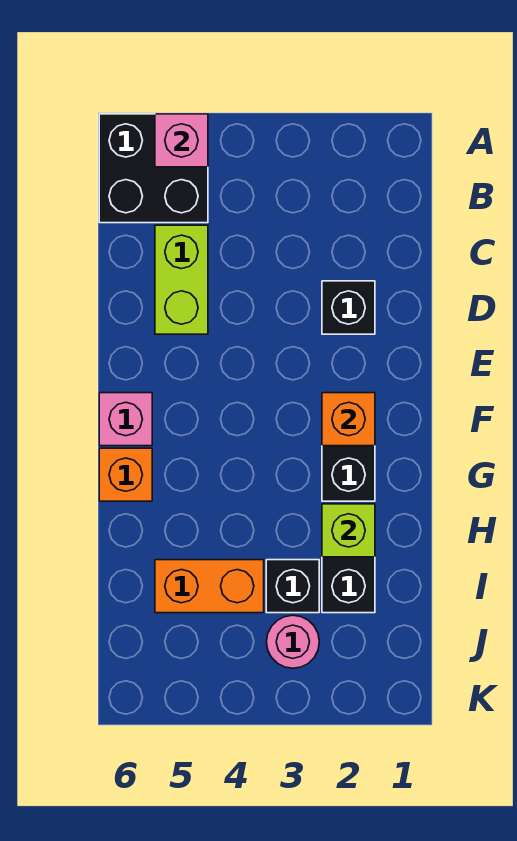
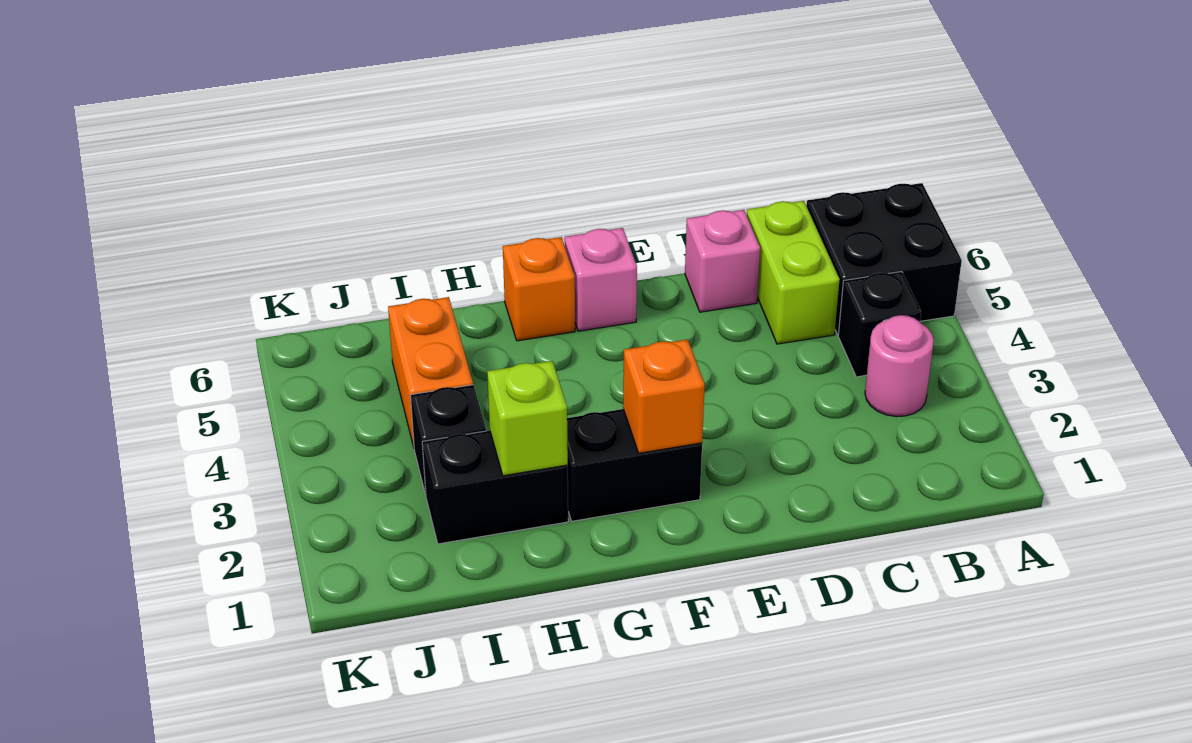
pink brick A5 level 2 -> pink brick D6 level 1
lime brick C5:D5 level 1 -> lime brick C5:C6 level 1
black brick D2 level 1 -> black brick B4 level 1
pink round brick J3 level 1 -> pink round brick B3 level 1

